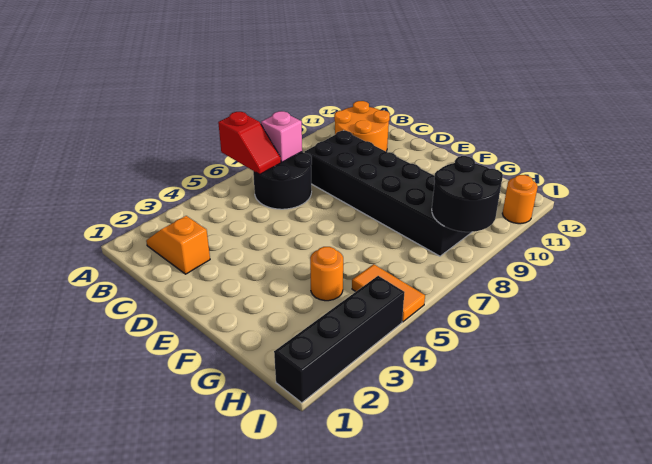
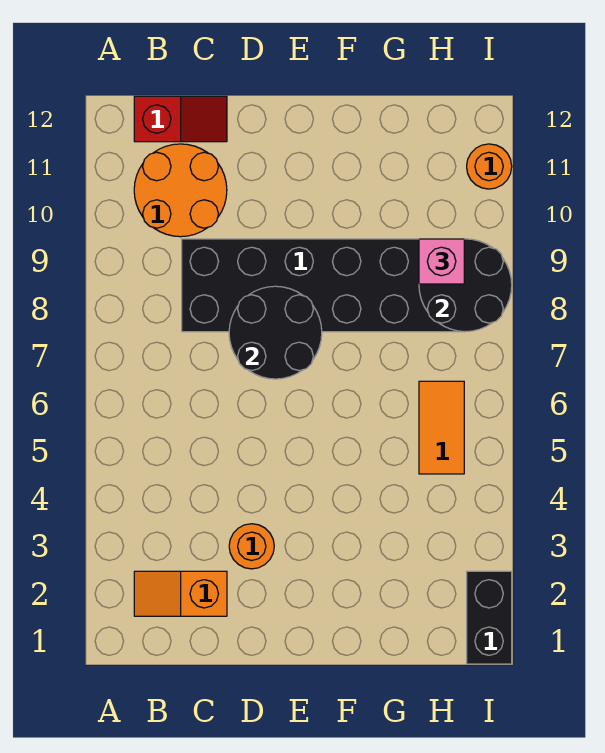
red slope A6:B6 level 2 top A -> red slope B12:C12 level 1 top B
black round brick B6:C7 level 1 -> black round brick D7:E8 level 2
pink brick B7 level 2 -> pink brick H9 level 3
orange round brick G4 level 1 -> orange round brick D3 level 1
orange tile H5:I5 level 1 -> orange tile H5:H6 level 1
black brick I1:I4 level 1 -> black brick I1:I2 level 1

